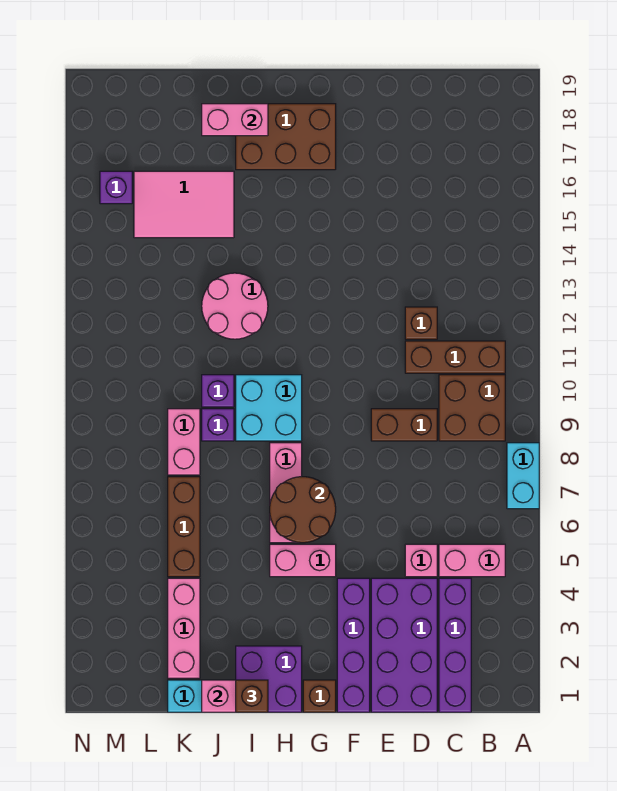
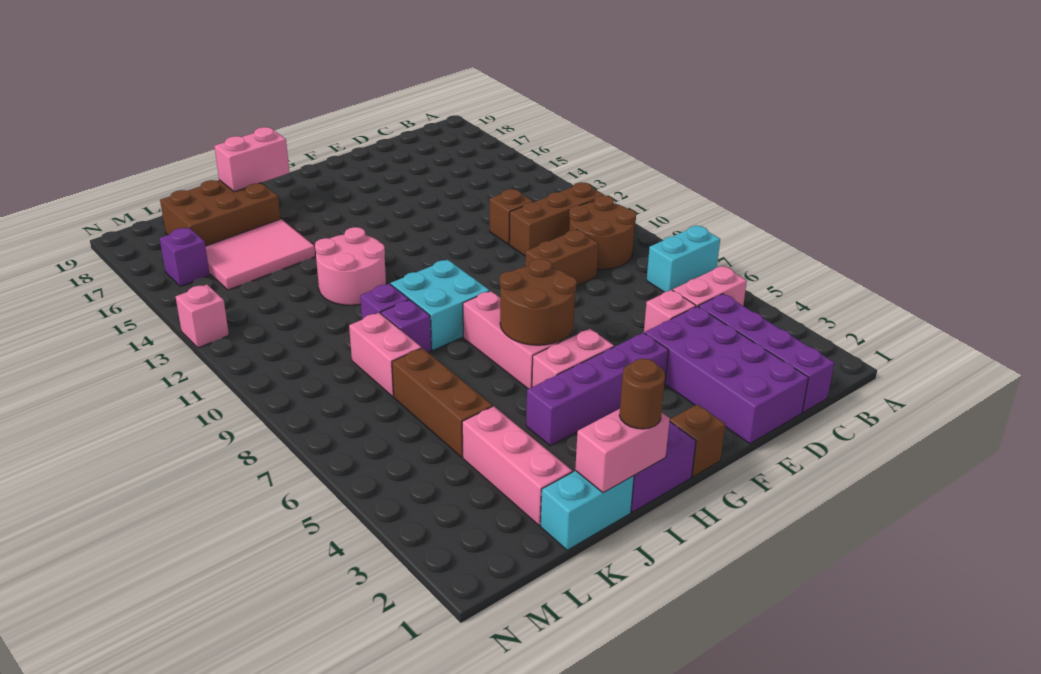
cyan brick A7:A8 level 1 -> cyan brick A7:B7 level 1
brown brick B9:C10 level 1 -> brown round brick B9:C10 level 1
purple brick F1:F4 level 1 -> purple brick F4:I4 level 1
brown brick G17:I18 level 1 -> brown brick J17:L18 level 1
brown brick I1 level 3 -> brown round brick I1 level 3
none -> pink brick N13 level 1

